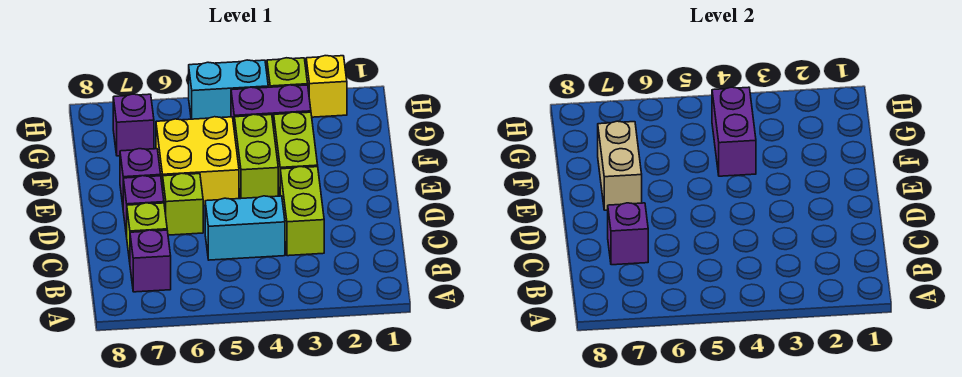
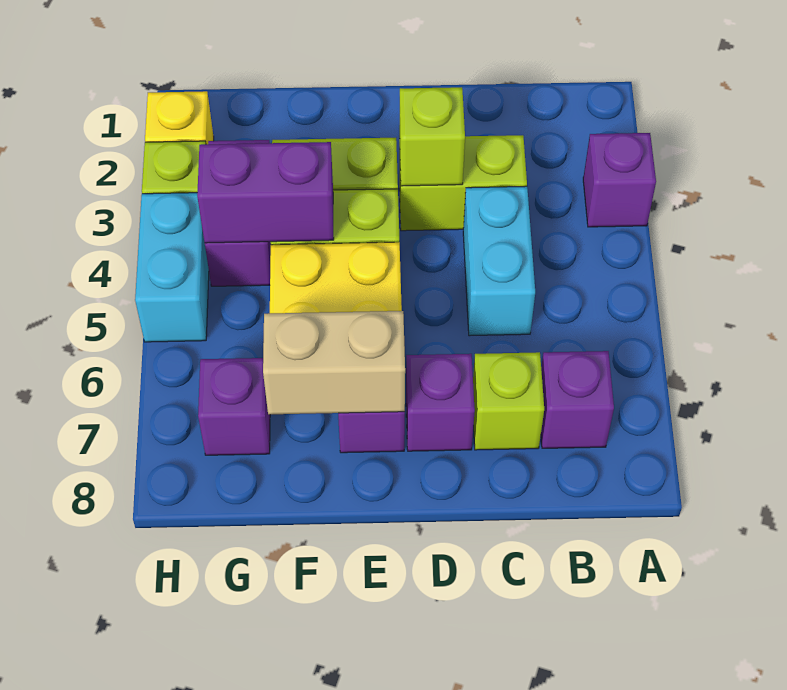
purple brick C7 level 2 -> purple brick A3 level 1
lime brick D6 level 1 -> lime brick D3 level 2

